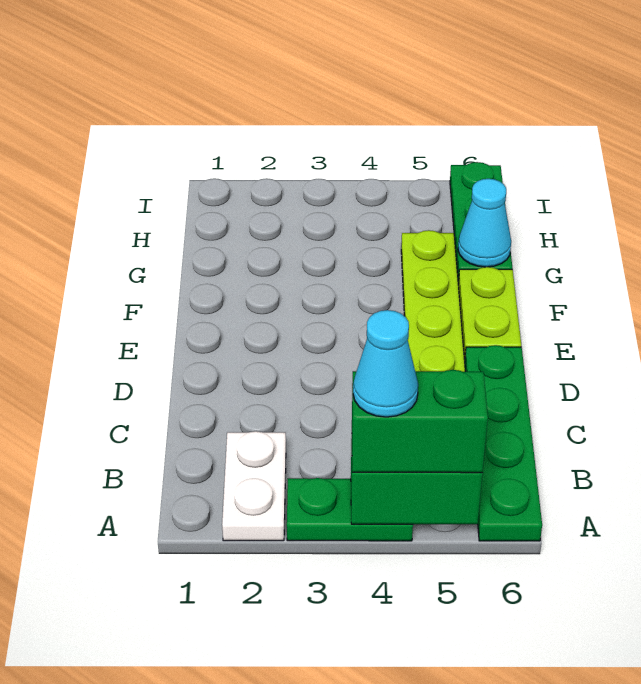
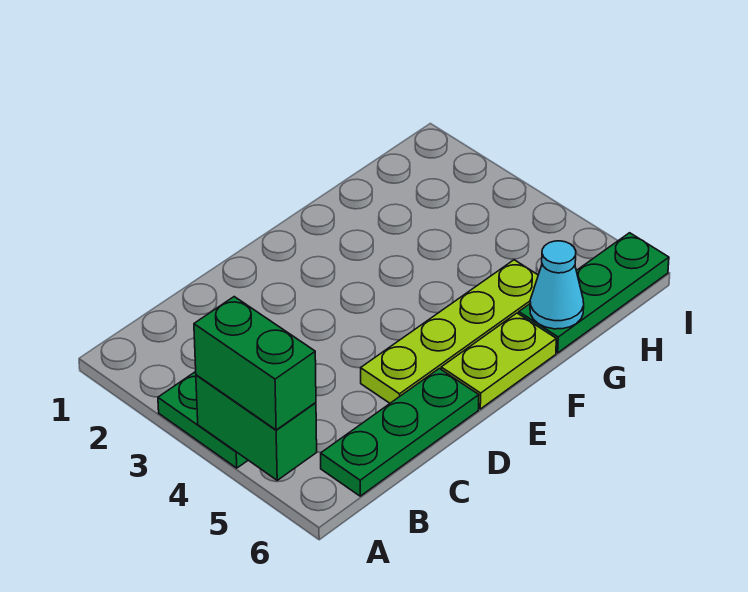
white plate A2:B2 level 1 -> none
cyan cone A4 level 4 -> none
green plate A6:D6 level 1 -> green plate B6:D6 level 1

